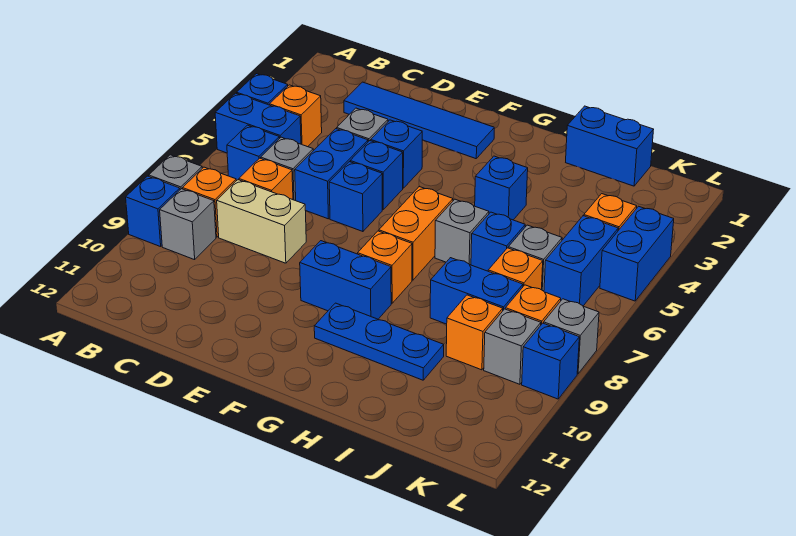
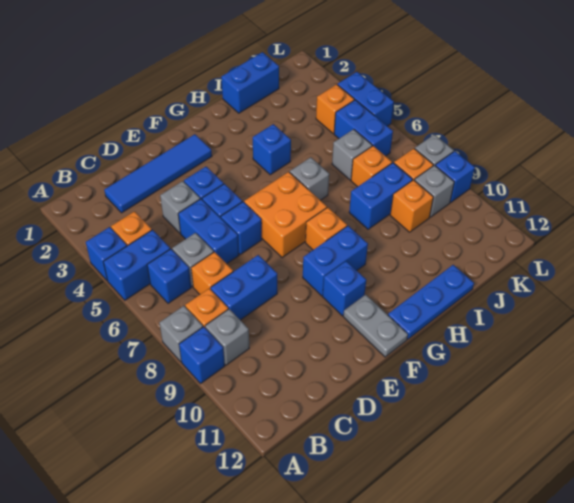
tan brick C8:D8 level 1 -> blue brick C8:D8 level 1
none -> grey plate F11:F12 level 1
orange brick G6:G7 level 1 -> orange brick F6:G7 level 1
blue plate G10:I10 level 1 -> blue plate G12:I12 level 1
blue brick I6 level 1 -> blue brick F10 level 1

